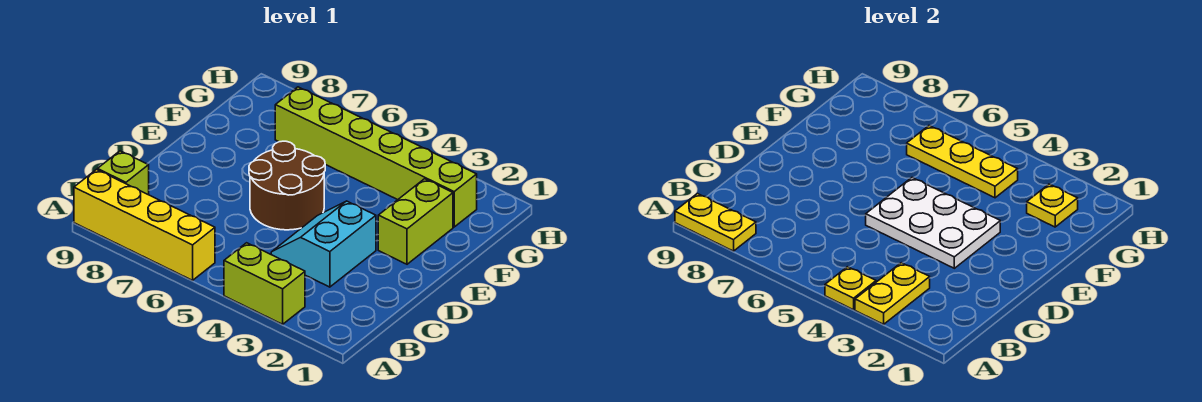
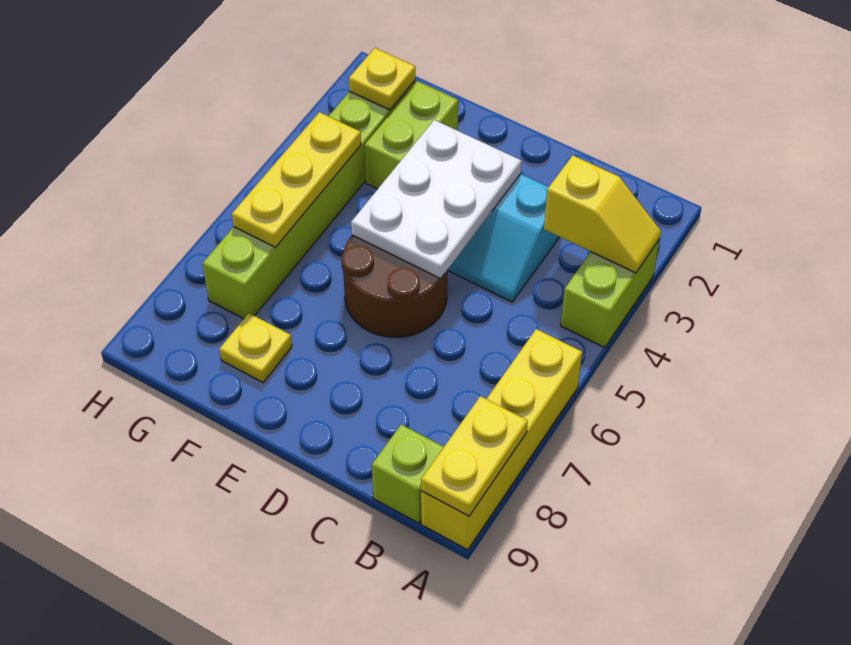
yellow plate A3:B3 level 2 -> yellow slope A3:B3 level 2 top B
yellow plate A4 level 2 -> yellow plate F8 level 1
lime brick E2:F2 level 1 -> lime brick F2:F3 level 1

